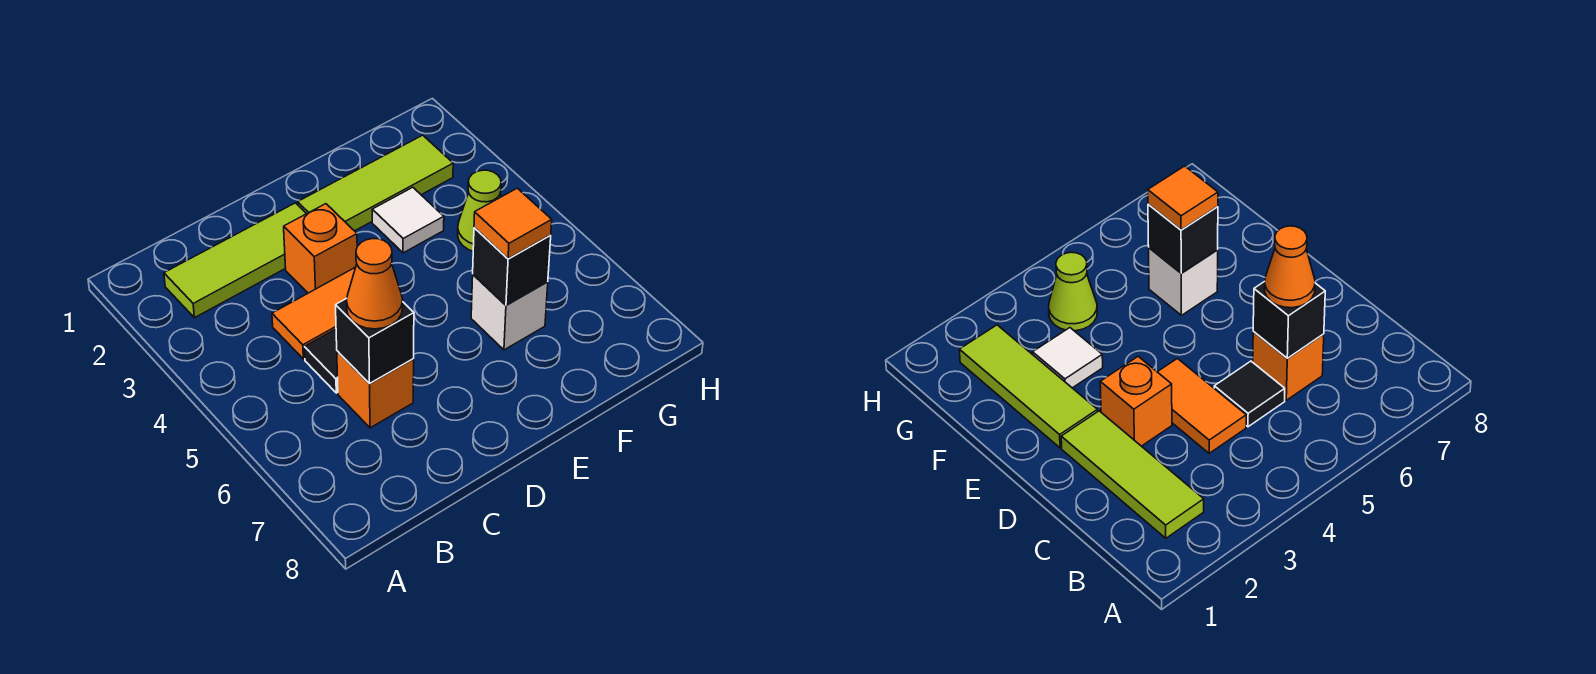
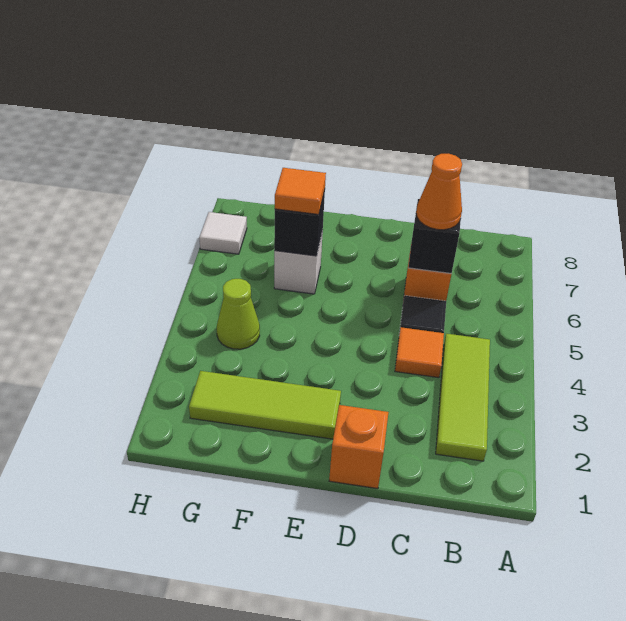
lime tile B2:D2 level 1 -> lime tile B2:B4 level 1
orange tile C4:D4 level 1 -> orange tile C4 level 1
orange brick D3 level 1 -> orange brick D1 level 1
white tile F3 level 1 -> white tile H7 level 1

